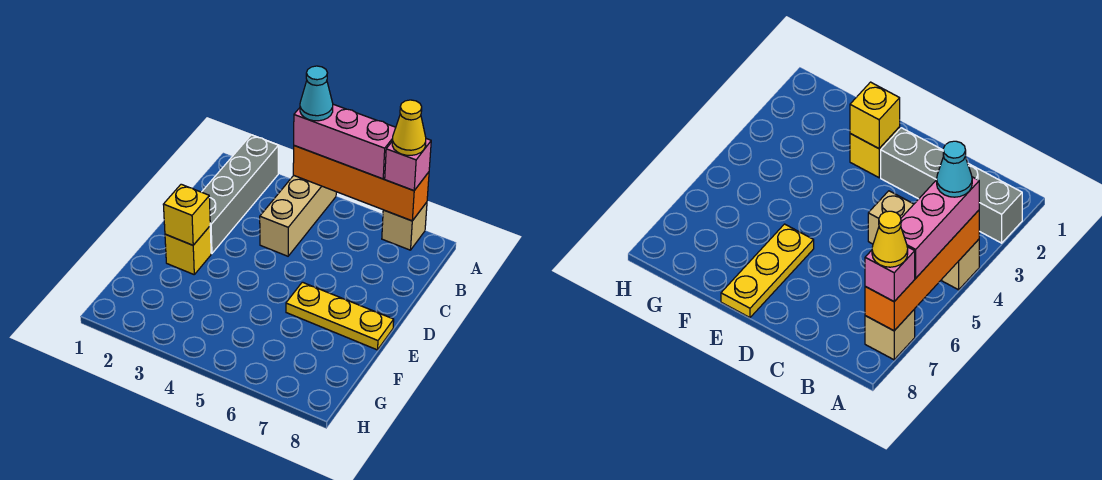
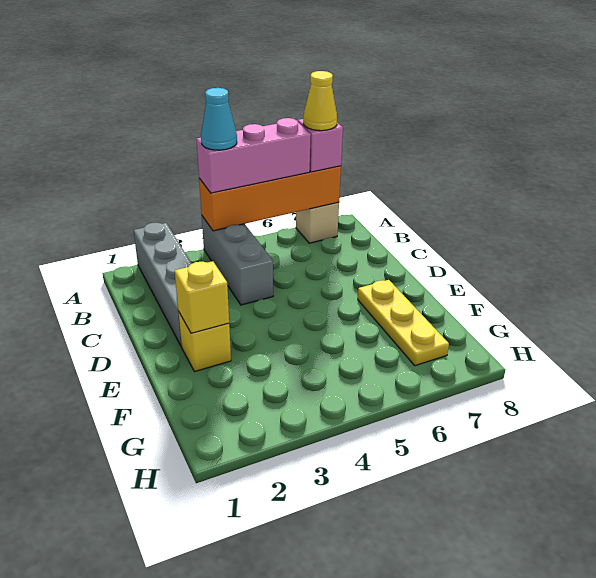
tan brick A4:C4 level 1 -> grey brick A4:C4 level 1
yellow plate E6:E8 level 1 -> yellow plate E7:G7 level 1

